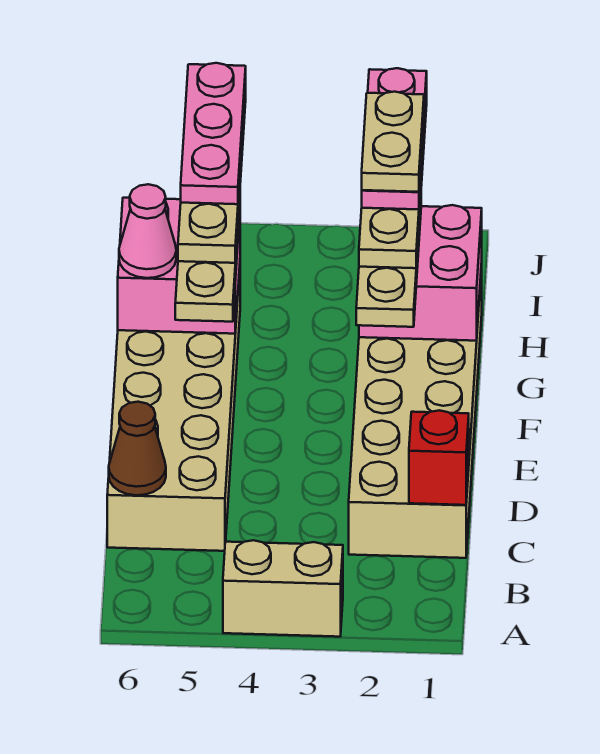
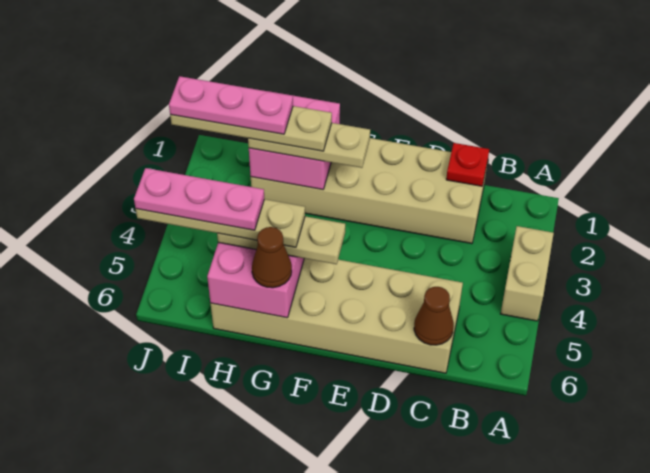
red brick C1 level 2 -> red plate C1 level 2
pink cone G6 level 3 -> brown cone G6 level 3
tan plate H2:I2 level 6 -> none

